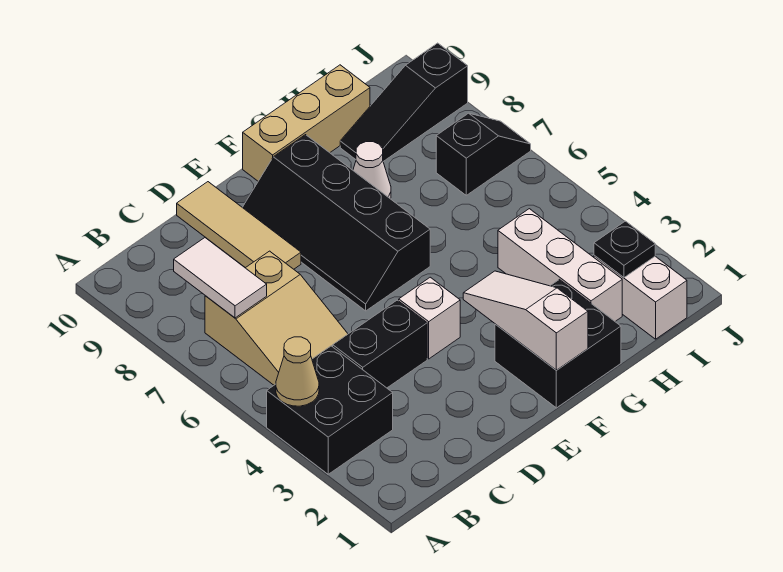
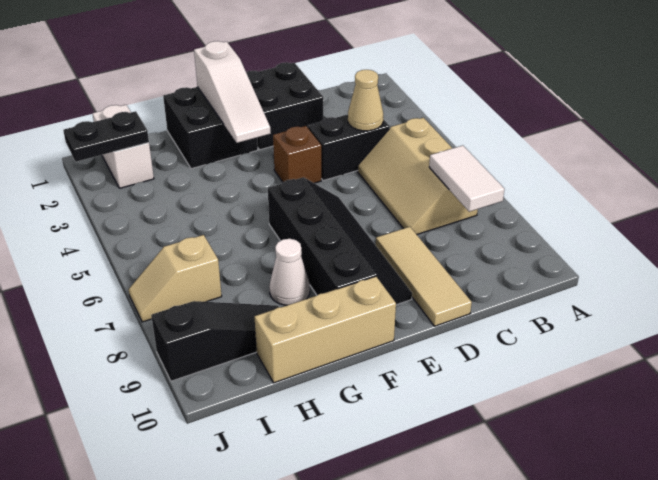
black brick A3:B4 level 1 -> black brick D1:E2 level 1
tan cone A4 level 2 -> tan cone C4 level 2
tan slope B5:C7 level 1 top 7 -> tan slope B5:C7 level 1 top B
white brick E4 level 1 -> brown brick E4 level 1
white brick H2:H4 level 1 -> none
black plate I2 level 2 -> black plate I2:J2 level 2
black slope I7:J7 level 1 top I -> tan slope I7:J7 level 1 top I

